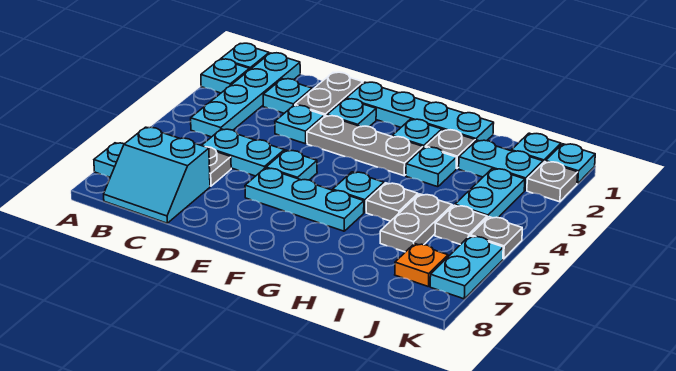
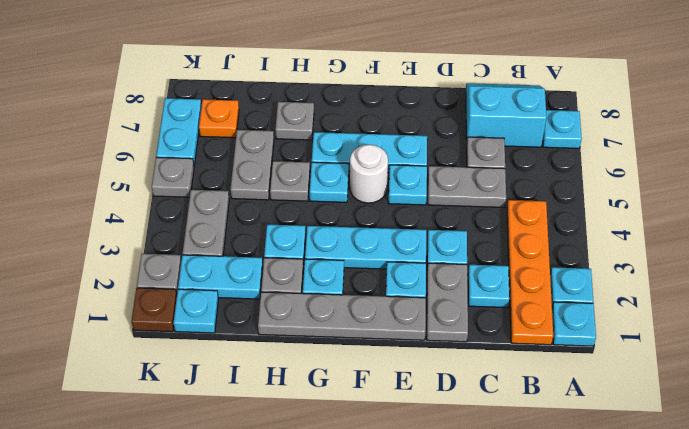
cyan plate B1:B4 level 1 -> orange plate B1:B4 level 1
cyan plate C5:D5 level 1 -> grey plate C5:D5 level 1
cyan plate E1:H1 level 1 -> grey plate E1:H1 level 1
grey plate E3:G3 level 1 -> cyan plate E3:G3 level 1
none -> white round brick F5 level 1
cyan plate J3:J4 level 1 -> grey plate J3:J4 level 1
grey plate J5 level 1 -> grey plate H7 level 1
cyan plate K1 level 1 -> brown plate K1 level 1

